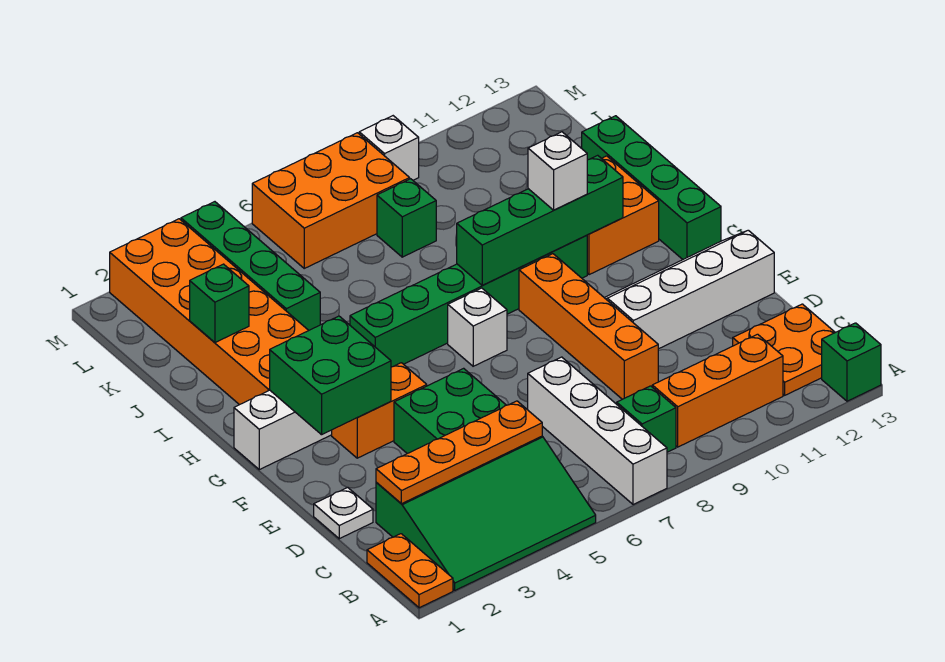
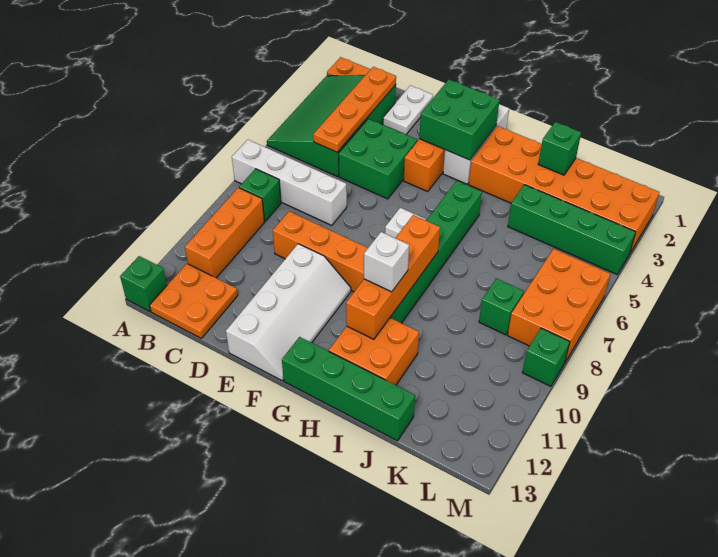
white plate D1 level 1 -> white plate D1:D2 level 1
green brick H8:H11 level 2 -> orange brick H8:H11 level 2
white brick M9 level 1 -> green brick M9 level 1

